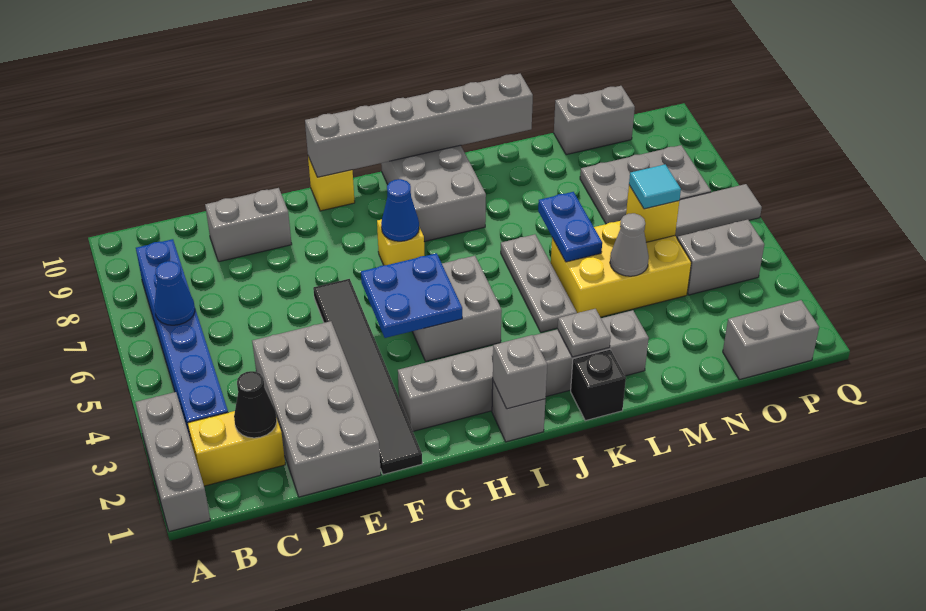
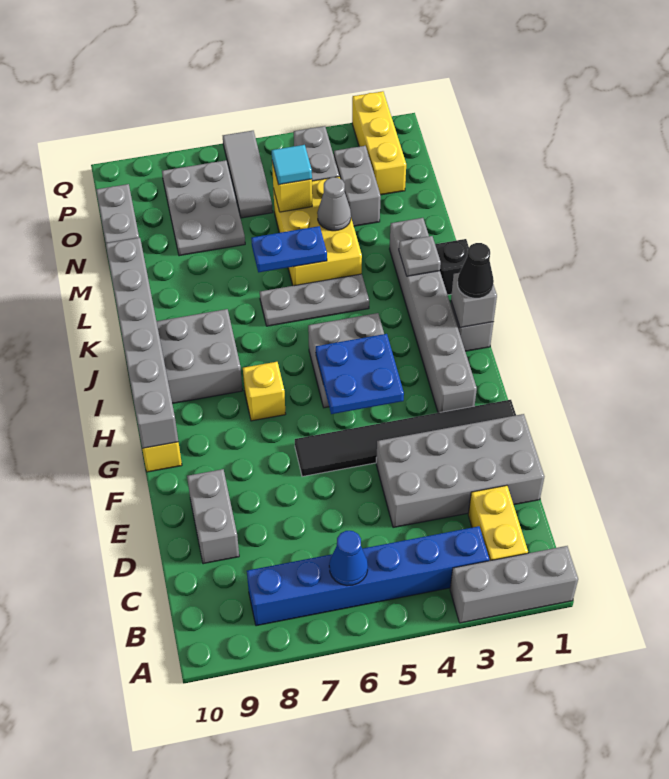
black cone C2 level 2 -> black cone I1 level 3
blue cone H7 level 2 -> none
grey brick O1:P1 level 1 -> grey brick N3:O3 level 1
none -> yellow brick O2:Q2 level 1

